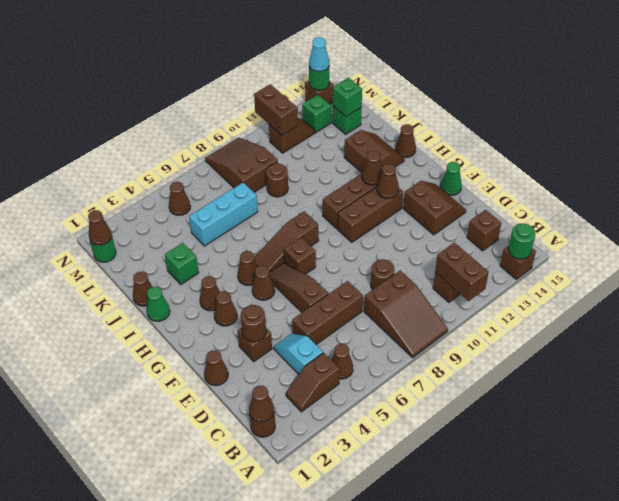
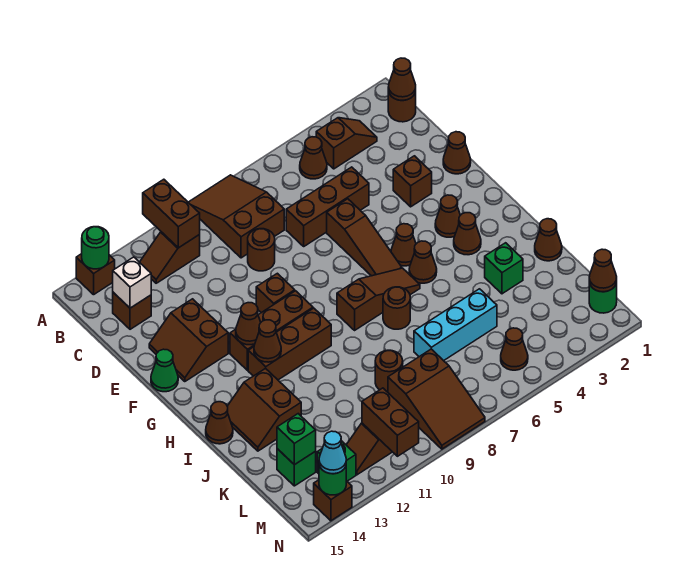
cyan slope C4:D4 level 1 top C -> none
none -> white brick C14 level 2
brown round brick E3 level 2 -> brown round brick I7 level 1
brown brick G7 level 1 -> brown brick F10 level 1
green cone I1 level 1 -> none

